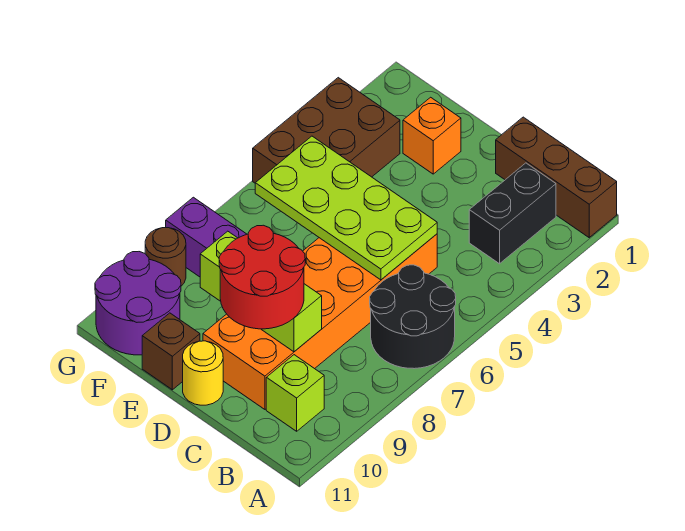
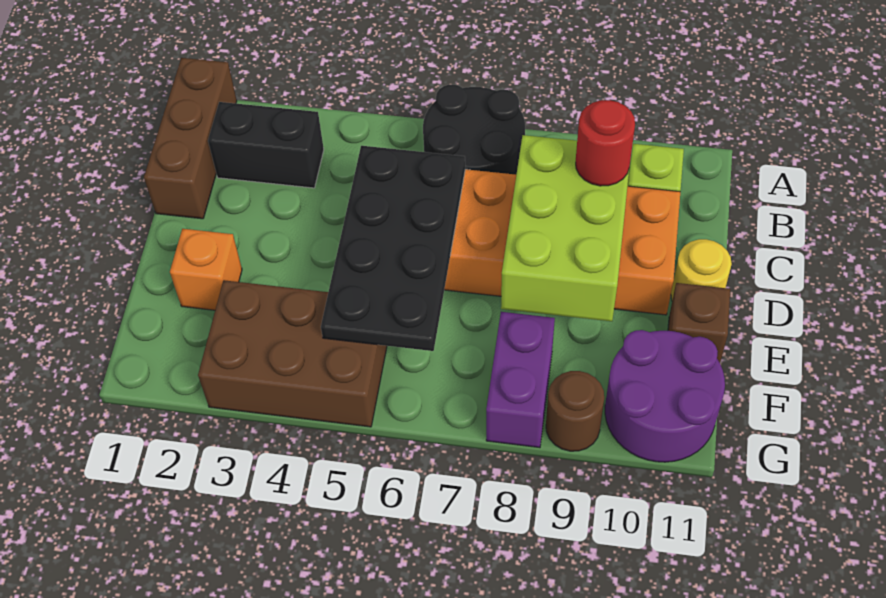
lime plate C5:F6 level 2 -> black plate C5:F6 level 2
lime brick C9:E9 level 2 -> lime brick C8:E9 level 2
red round brick C9:D10 level 3 -> red round brick C9 level 3

